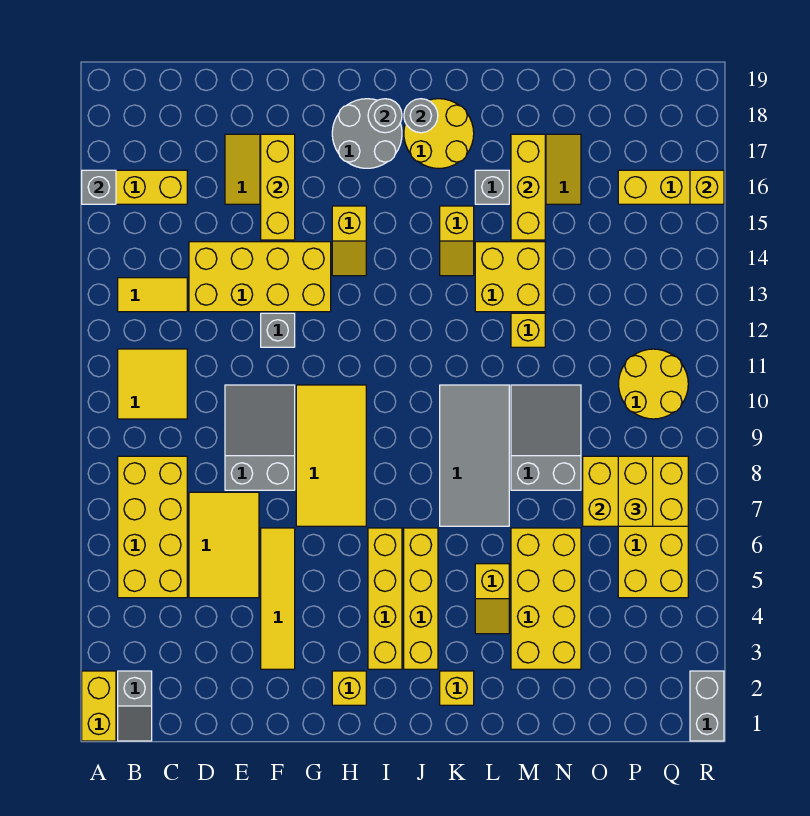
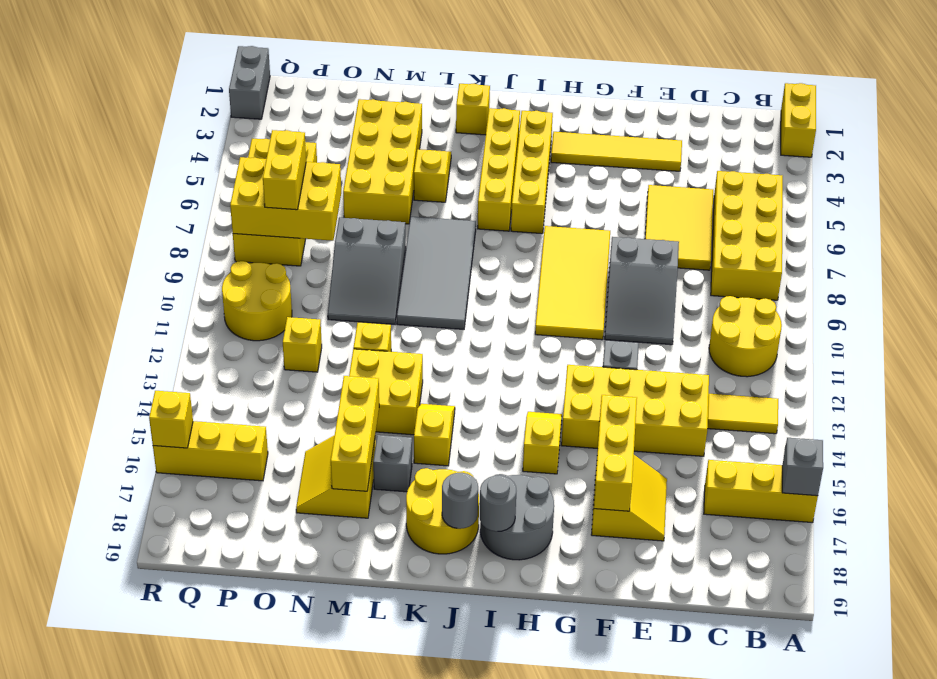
grey slope B1:B2 level 1 top 2 -> none
yellow tile B10:C11 level 1 -> yellow round brick B10:C11 level 1
yellow tile F3:F6 level 1 -> yellow tile E3:H3 level 1
yellow brick H2 level 1 -> yellow brick O12 level 1

